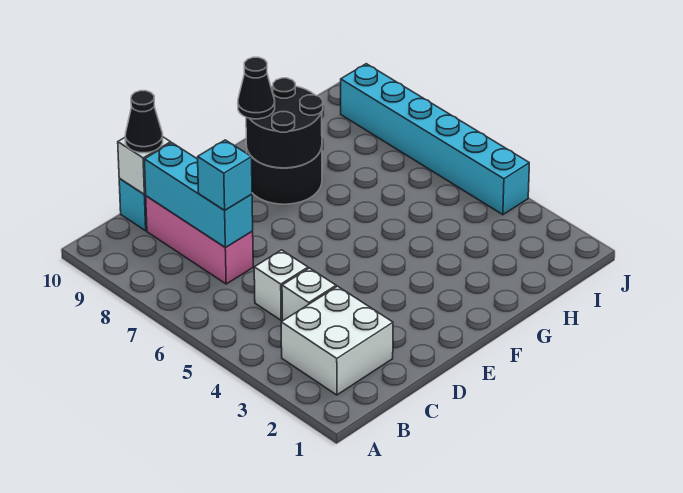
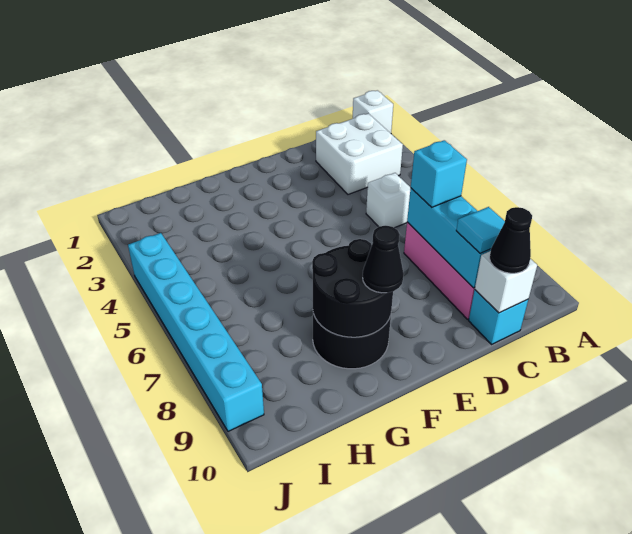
white brick C4 level 1 -> white brick A1 level 1
none -> cyan tile C9 level 3

